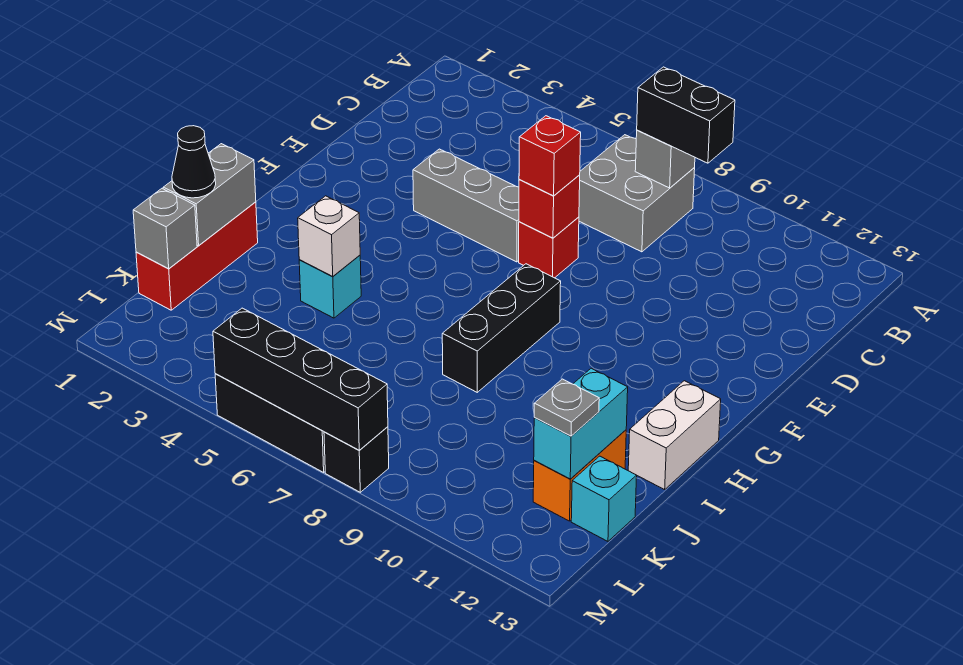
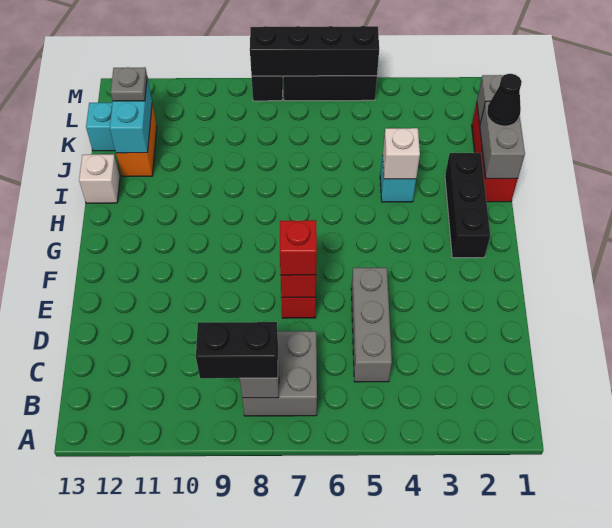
grey brick E4:E6 level 1 -> grey brick C5:E5 level 1
black brick G8:I8 level 1 -> black brick G2:I2 level 1
white brick H13:I13 level 1 -> white brick I13 level 1

